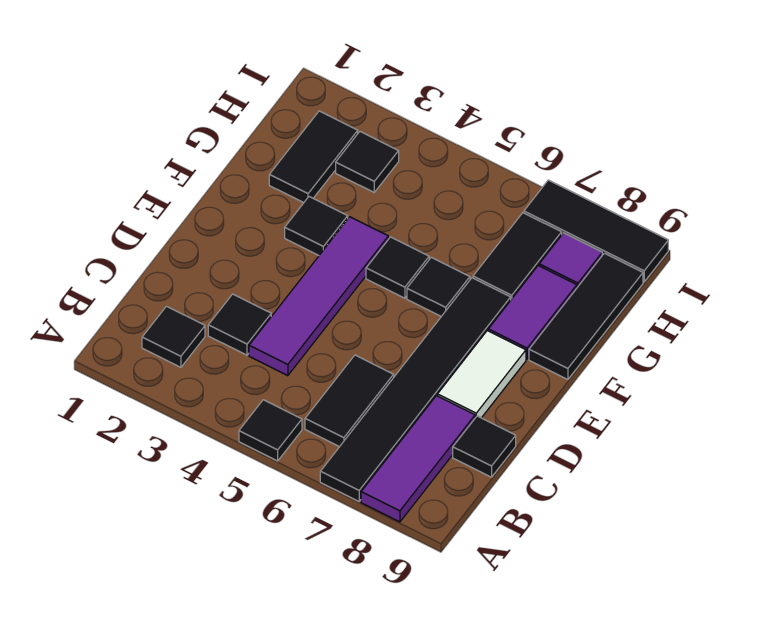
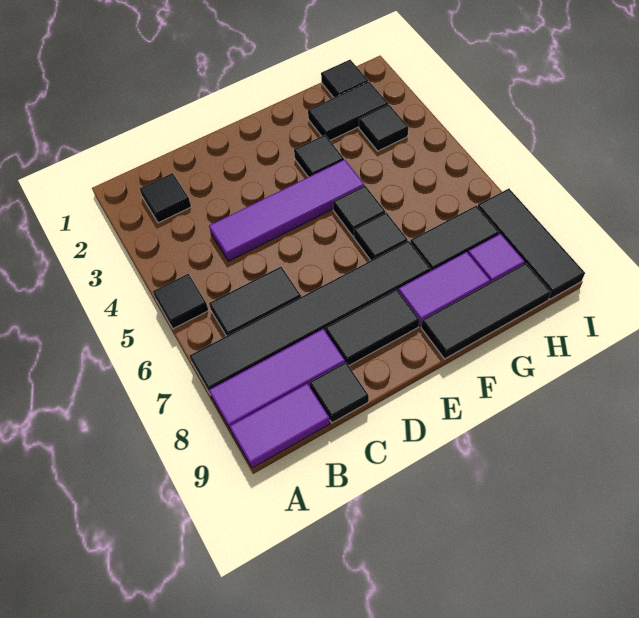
none -> purple tile A9:B9 level 1
black tile C3 level 1 -> black tile H1 level 1
white tile D8:E8 level 1 -> black tile D8:E8 level 1

